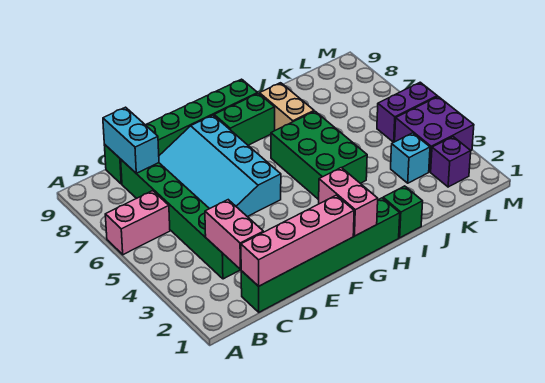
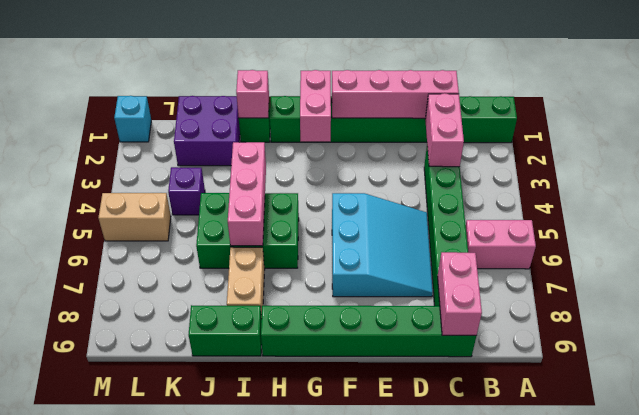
green brick C1:H1 level 1 -> green brick A1:H1 level 1
cyan brick C8:C9 level 2 -> pink brick C8:C9 level 2
cyan slope D5:F8 level 1 top F -> cyan slope D5:F7 level 1 top F
green brick G8:H8 level 1 -> green brick I9:J9 level 1
green brick H4:I6 level 1 -> green brick H5:J6 level 1
none -> pink brick I1 level 2
none -> pink brick I4:I6 level 2
cyan brick K3 level 1 -> cyan brick M1 level 1
purple brick L2 level 1 -> purple brick K4 level 1
purple brick L3:M4 level 1 -> purple brick J1:K2 level 1
purple brick L5:M5 level 1 -> tan brick L5:M5 level 1

